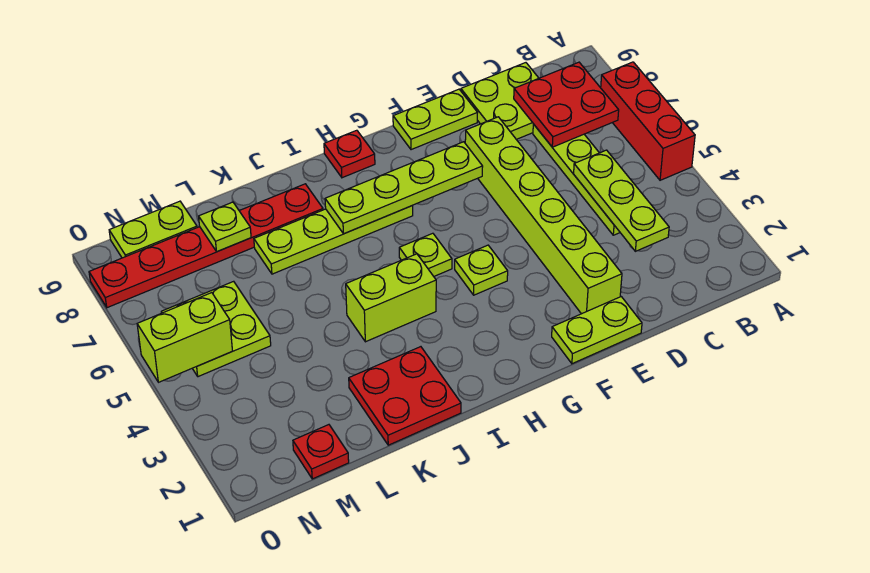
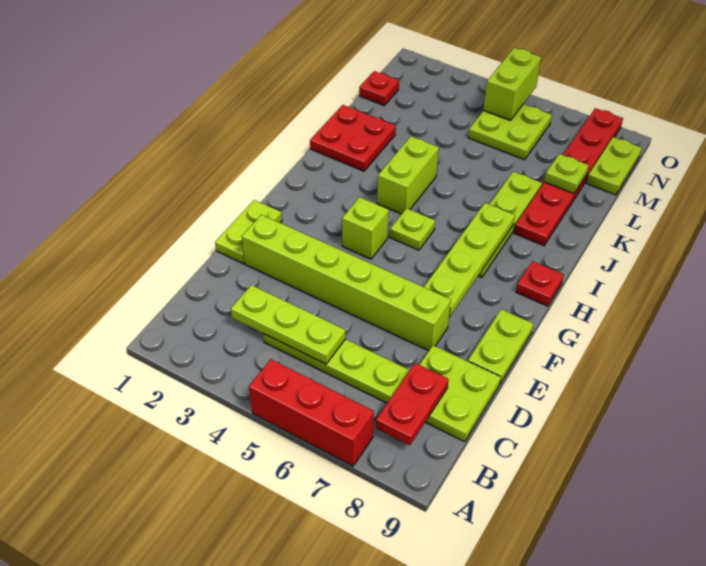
red plate B7:C8 level 2 -> red plate B8:C8 level 2
lime plate G4 level 1 -> lime brick G4 level 1

